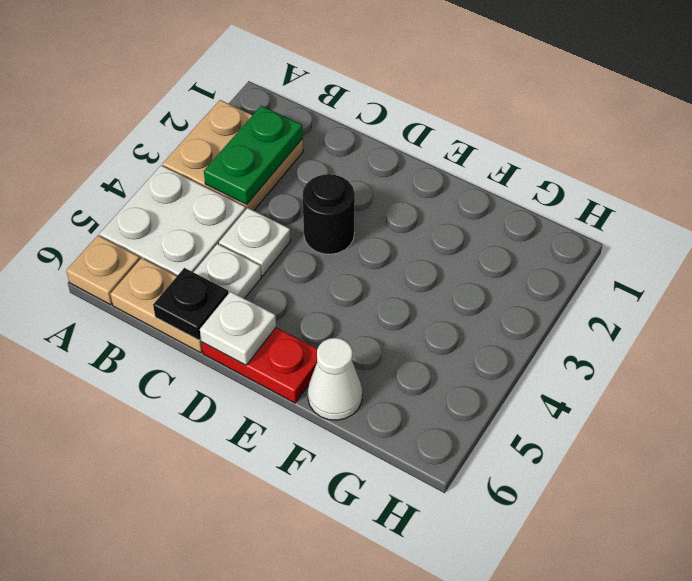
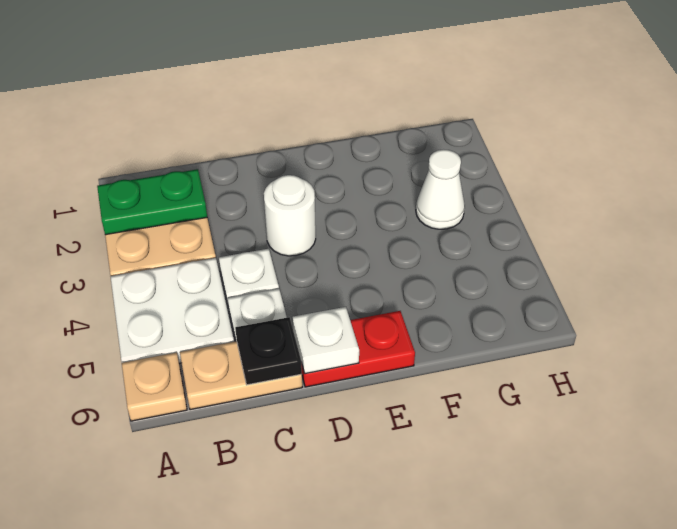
green plate B2:B3 level 2 -> green plate A2:B2 level 2
black round brick D3 level 1 -> white round brick D3 level 1
white cone F6 level 1 -> white cone G3 level 1

